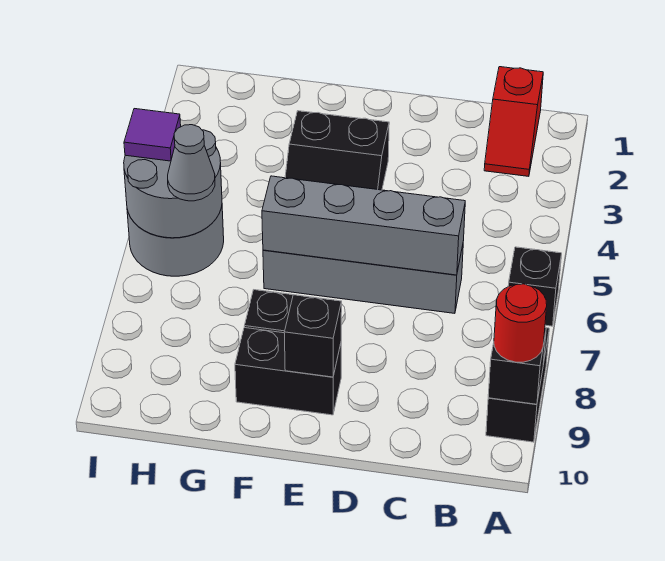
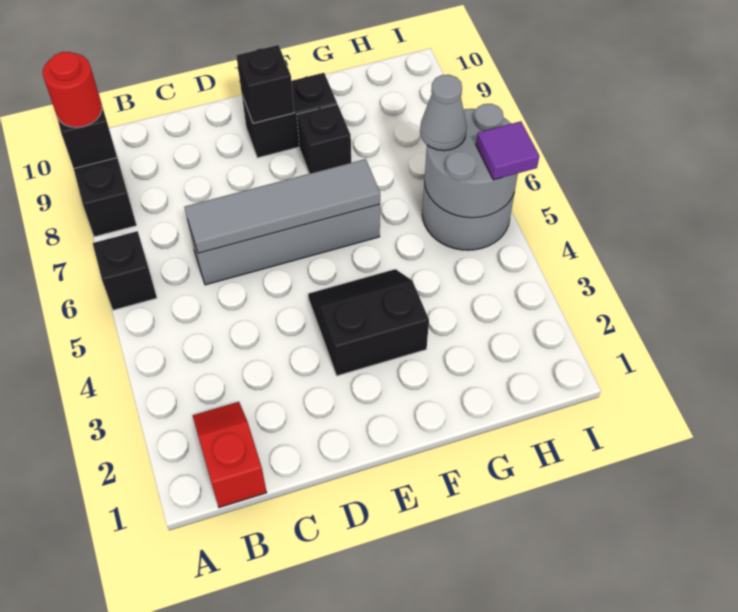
grey brick C6:F6 level 2 -> grey tile C6:F6 level 2

